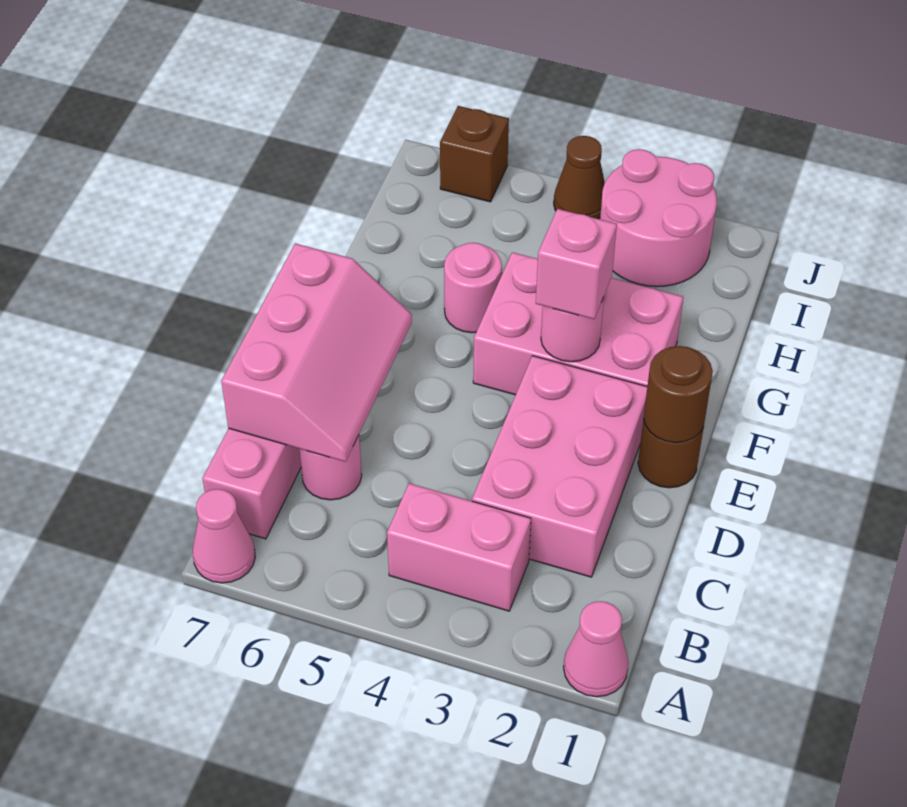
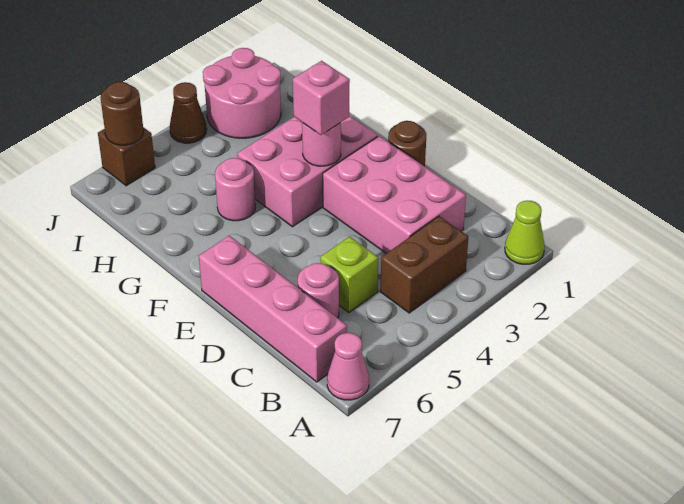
pink cone A1 level 1 -> lime cone A1 level 1
pink brick B3:B4 level 1 -> brown brick B3:B4 level 1
none -> lime brick C5 level 1
pink slope C6:E7 level 2 top 7 -> none
brown round brick E1 level 2 -> brown round brick J6 level 2

